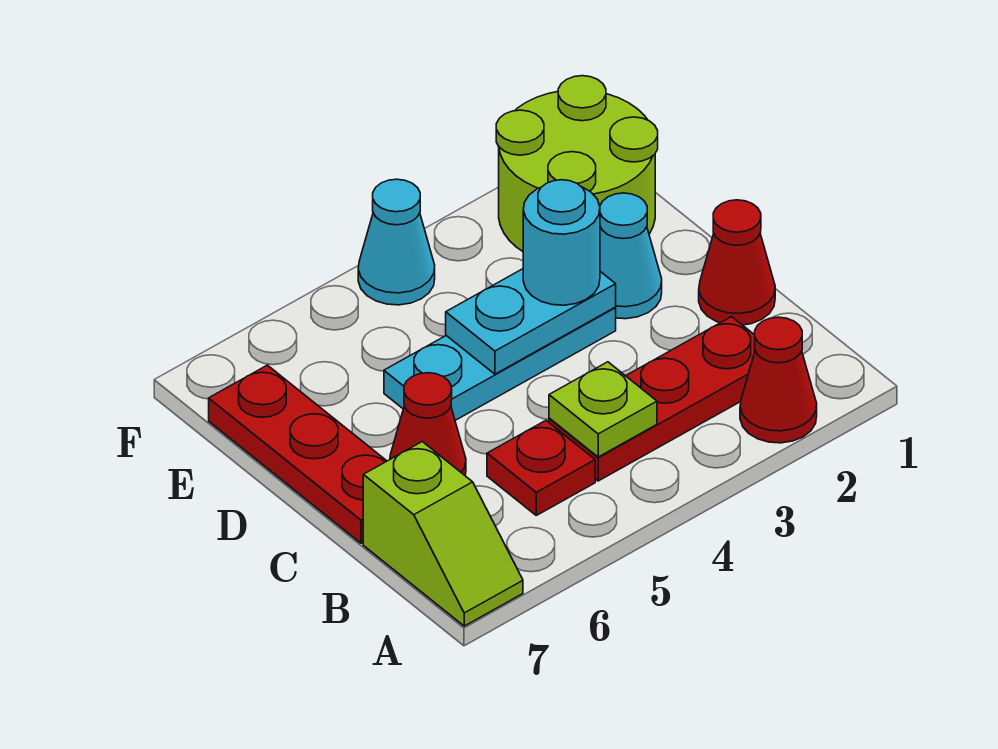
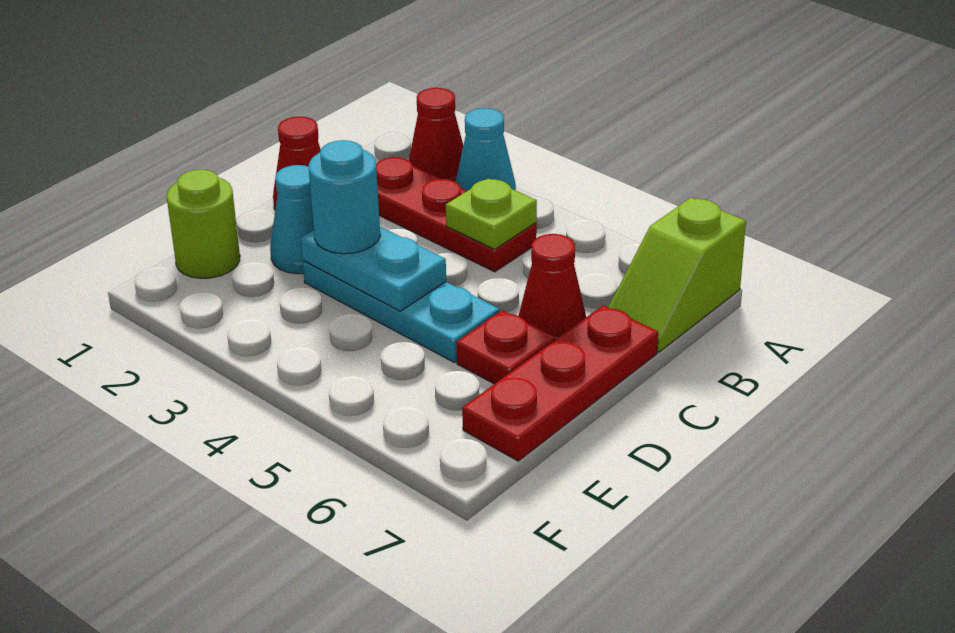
lime slope A7:B7 level 1 top B -> lime slope A7:B7 level 1 top A
red plate B5 level 1 -> red plate D6 level 1
lime round brick E1:F2 level 1 -> lime round brick E1 level 1
cyan cone F4 level 1 -> cyan cone A3 level 1

